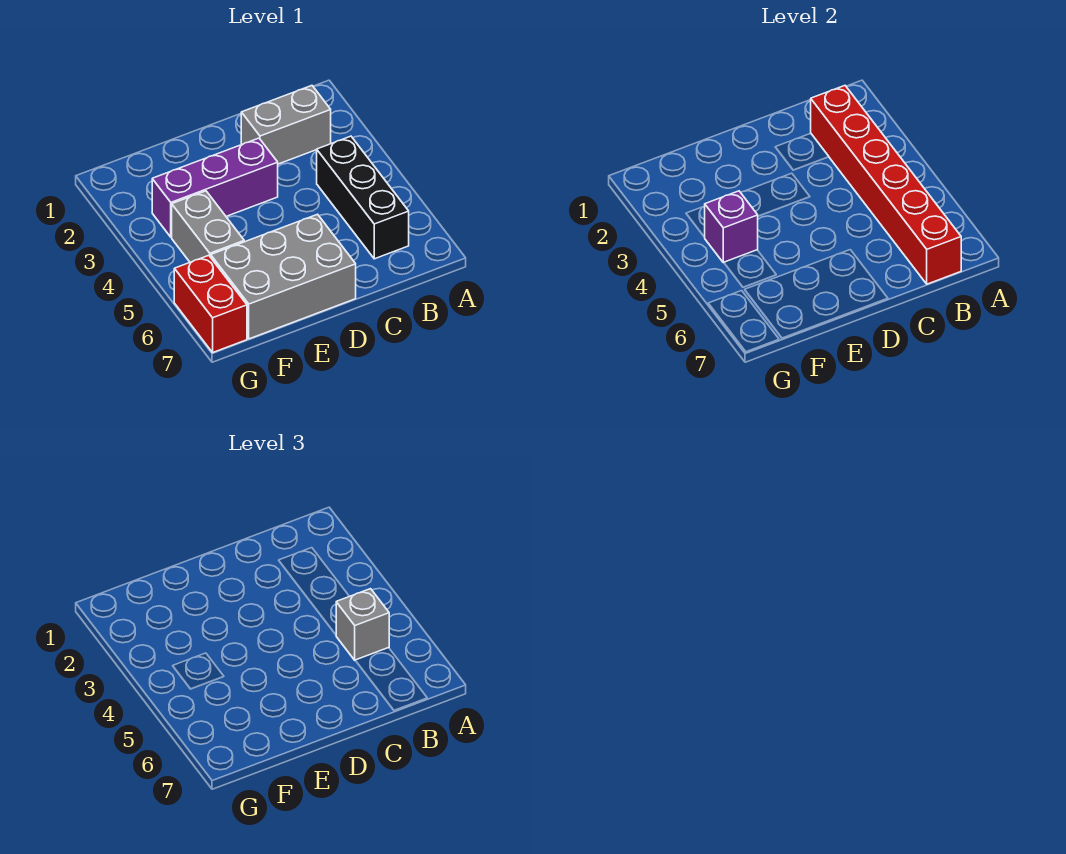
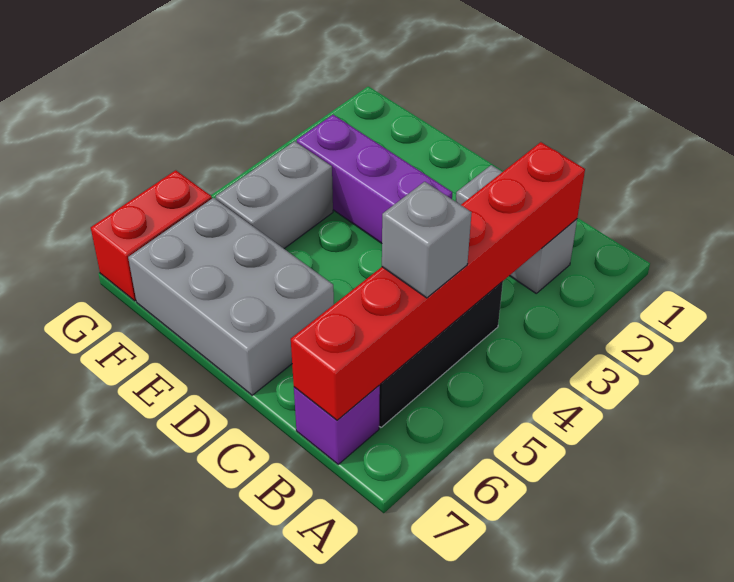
purple brick F4 level 2 -> purple brick B7 level 1

